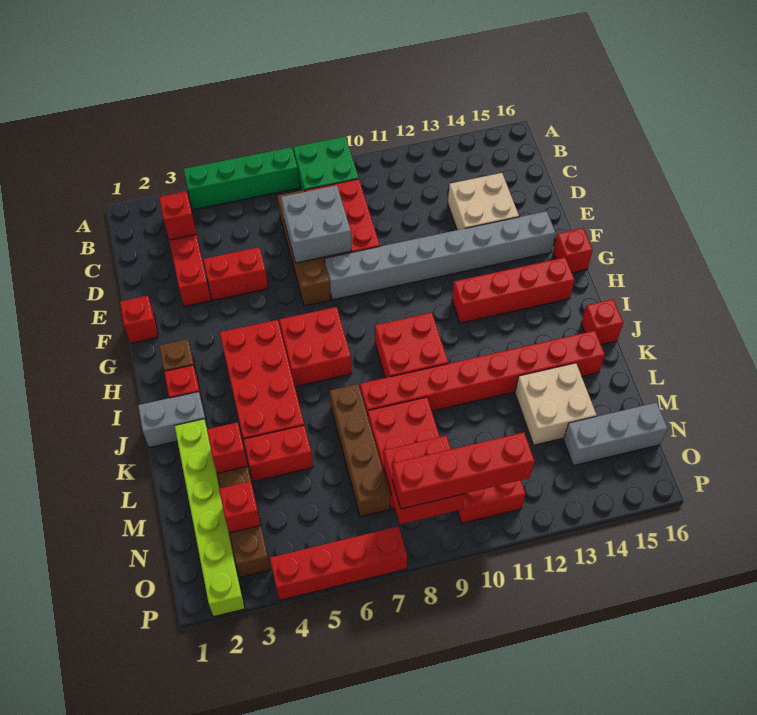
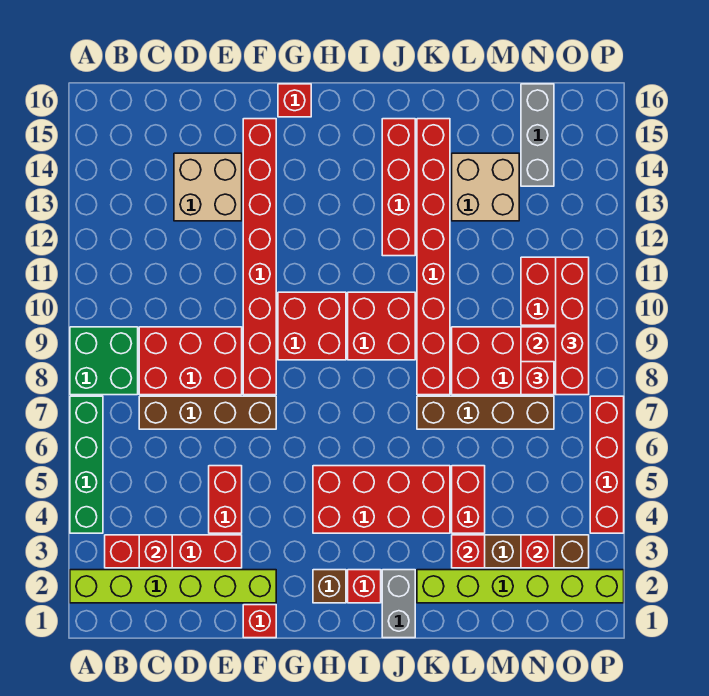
none -> lime brick A2:F2 level 1
grey brick D7:E8 level 2 -> none
grey brick F8:F15 level 1 -> red brick F8:F15 level 1
red brick H6:I7 level 1 -> red brick G9:H10 level 1
red brick H12:H15 level 1 -> red brick J12:J15 level 1
red brick J16 level 1 -> red brick N8 level 3

